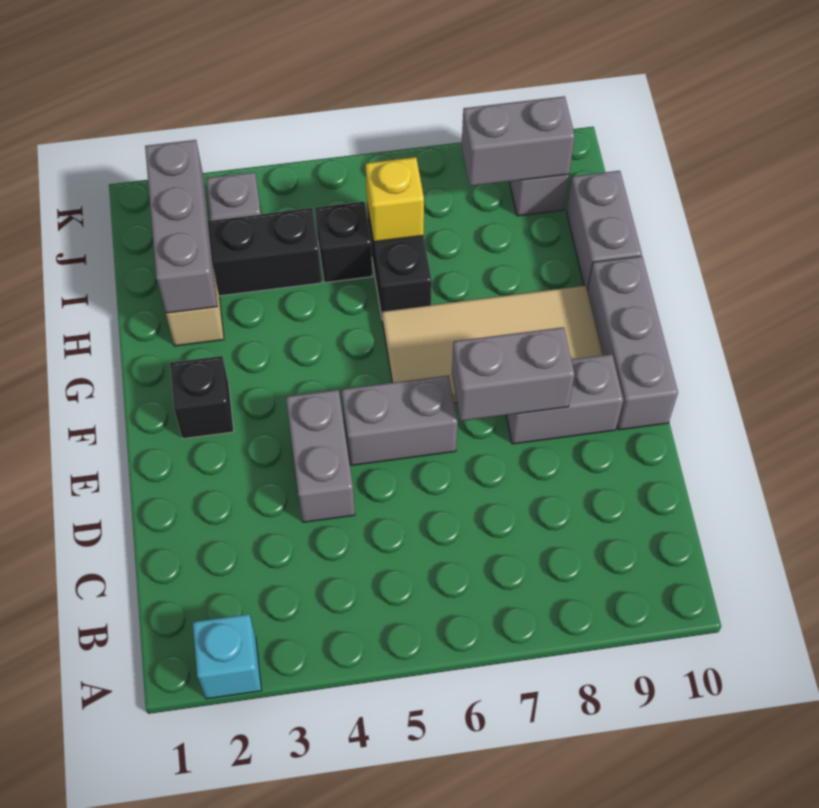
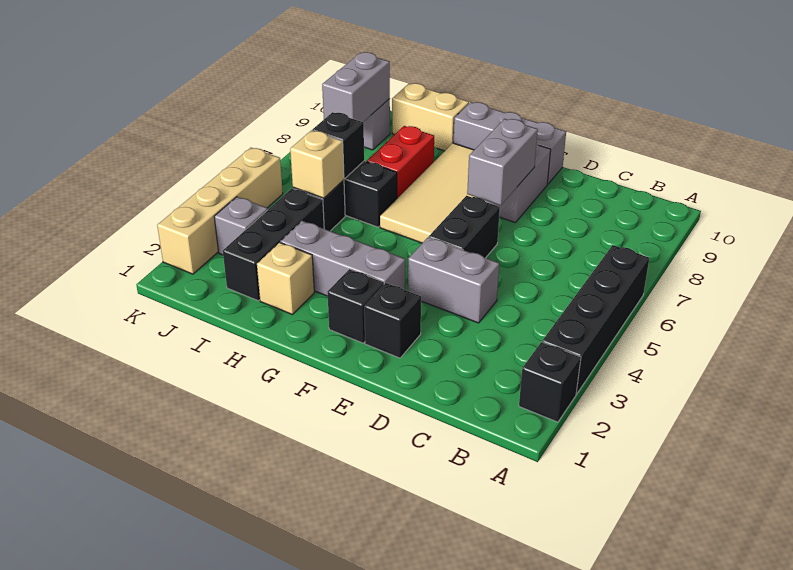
cyan brick A2 level 1 -> black brick A2 level 1
none -> black brick A3:A6 level 1
none -> black brick E2 level 1
grey brick E5:E6 level 1 -> black brick E5:E6 level 1
grey brick H2:J2 level 2 -> grey brick F3:H3 level 1
none -> red brick H7:H8 level 1
grey brick H10:I10 level 1 -> tan brick H10:I10 level 1
none -> tan brick I5 level 2
yellow brick I6 level 2 -> black brick I6 level 2
none -> tan brick K2:K5 level 1

